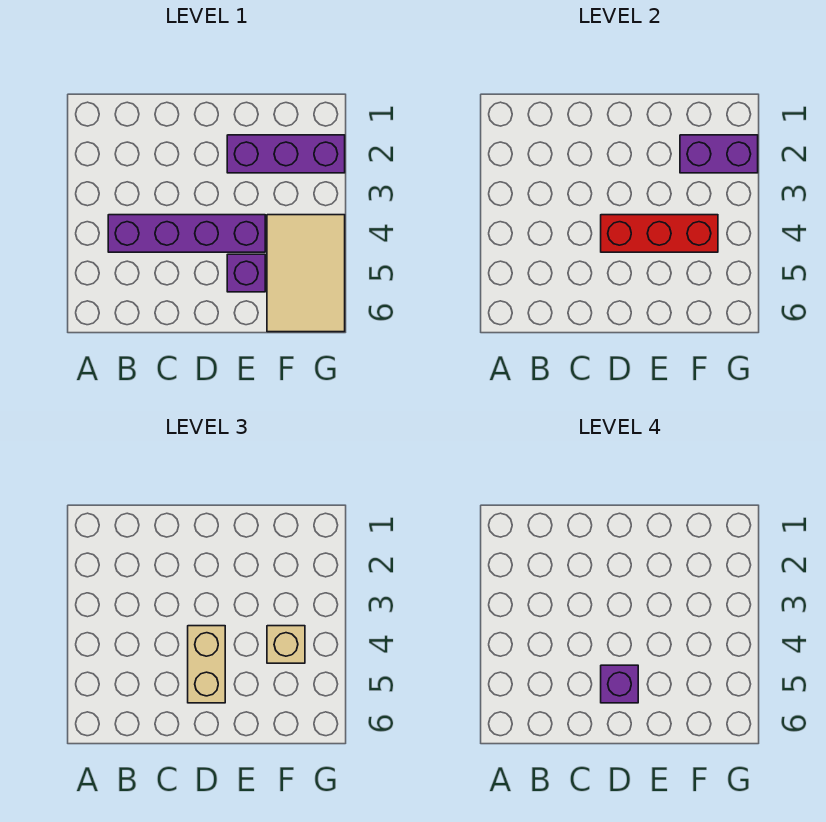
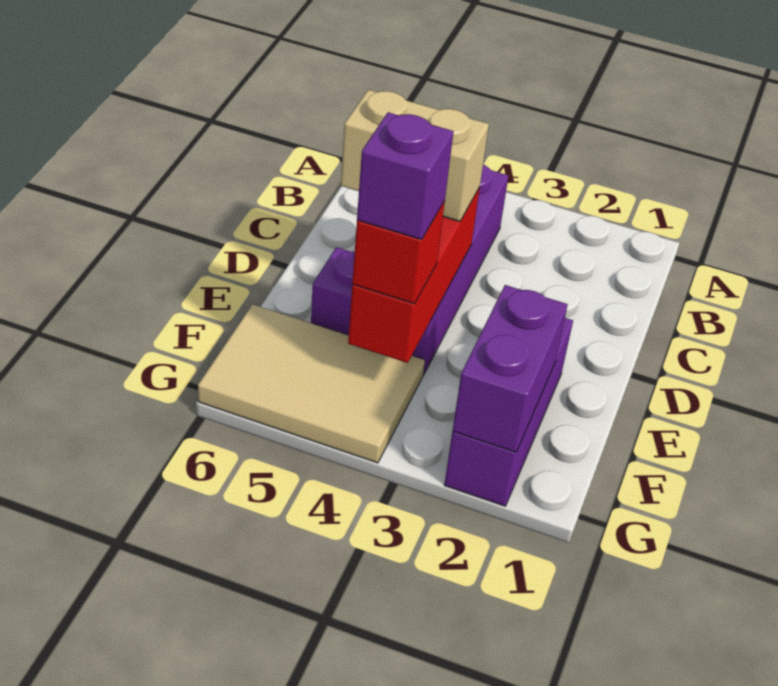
purple brick D5 level 4 -> purple brick F4 level 4
tan brick F4 level 3 -> red brick F4 level 3

